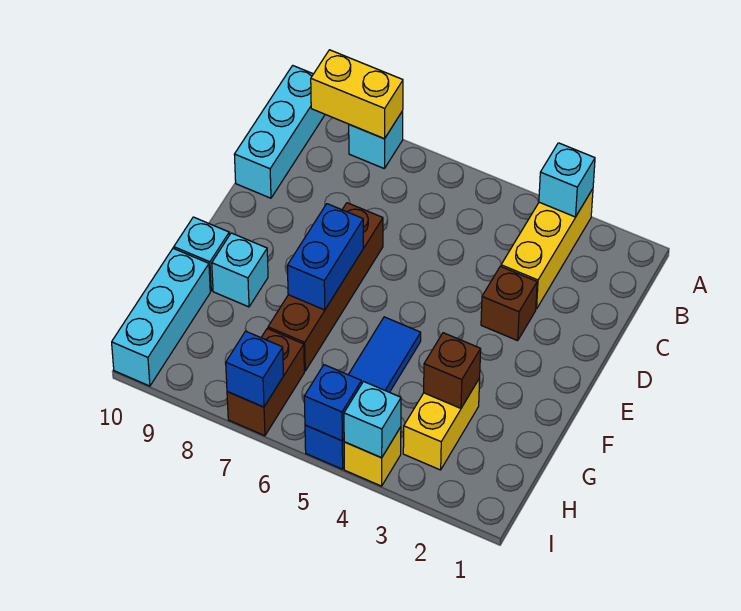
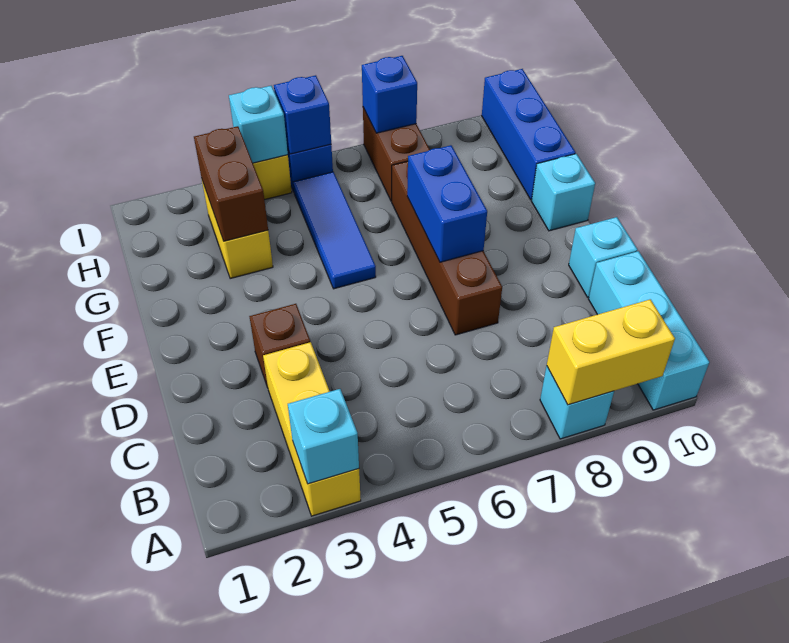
cyan brick F9 level 1 -> cyan brick D10 level 1
brown brick G3 level 2 -> brown brick G3:H3 level 2
cyan brick G10:I10 level 1 -> blue brick G10:I10 level 1

